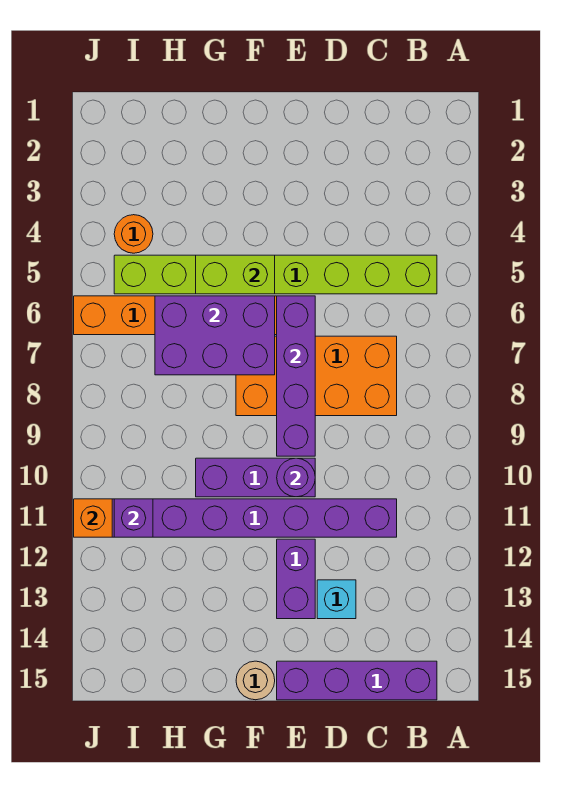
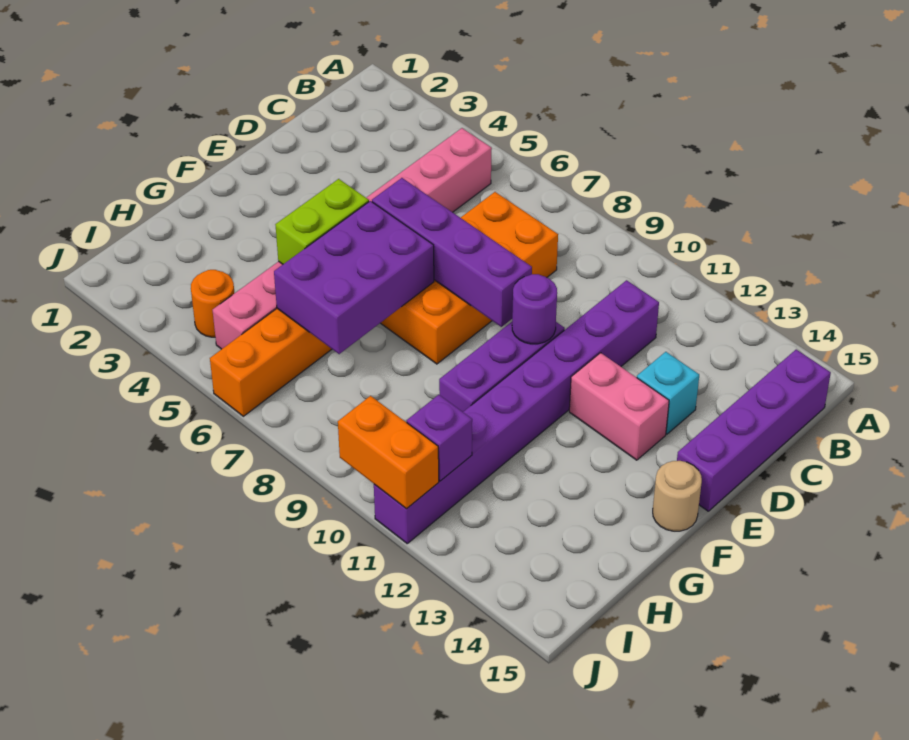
lime brick B5:I5 level 1 -> pink brick B5:I5 level 1
purple brick E12:E13 level 1 -> pink brick E12:E13 level 1
orange brick J11 level 2 -> orange brick J10:J11 level 2

